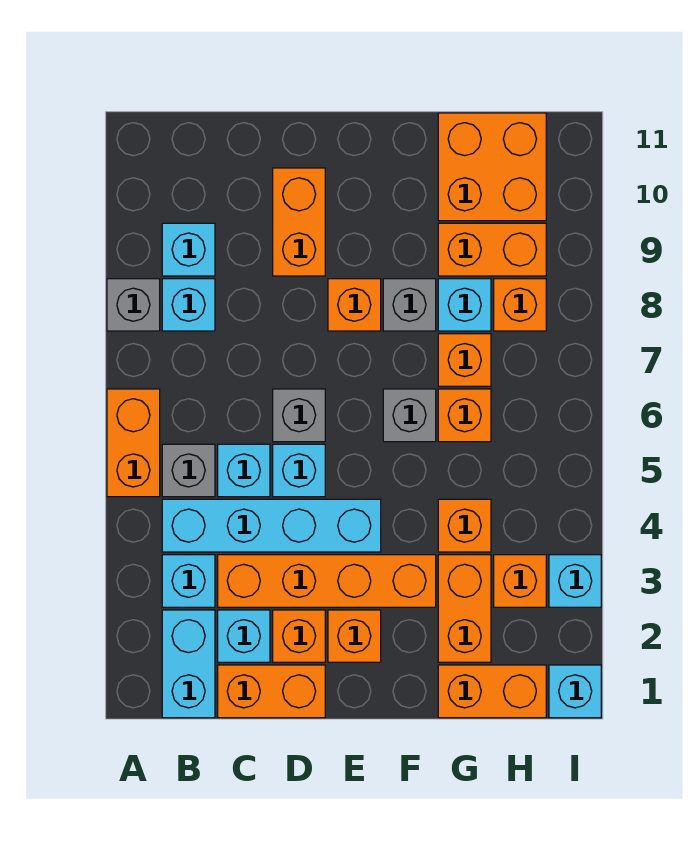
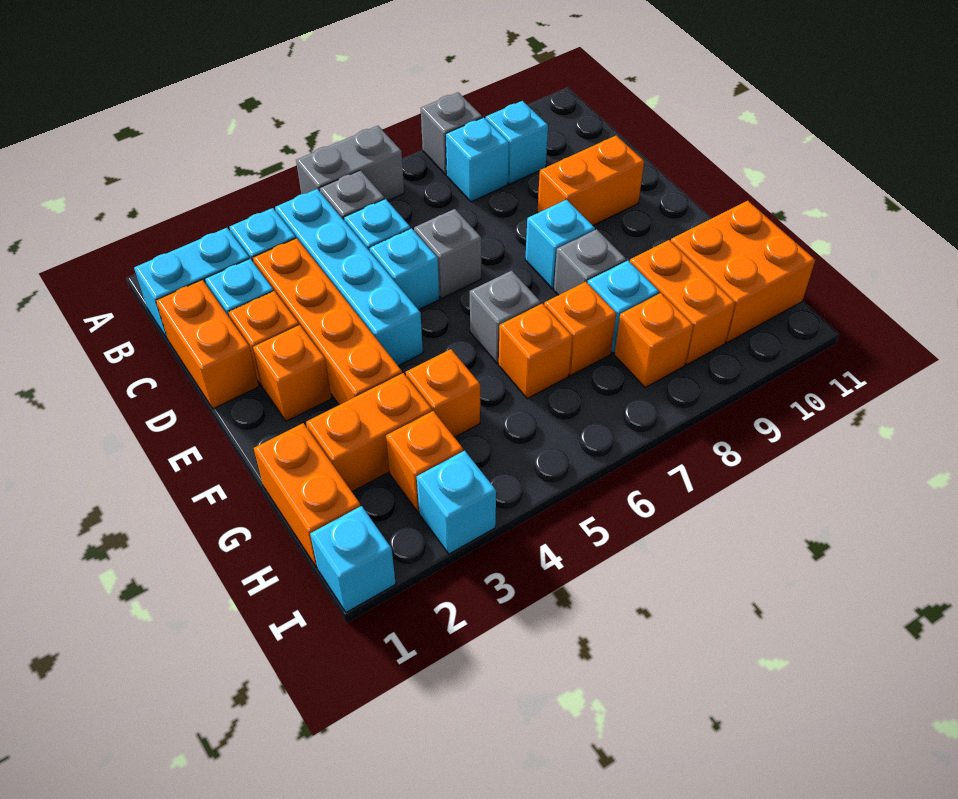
orange brick A5:A6 level 1 -> grey brick A5:A6 level 1
orange brick E8 level 1 -> cyan brick E8 level 1

